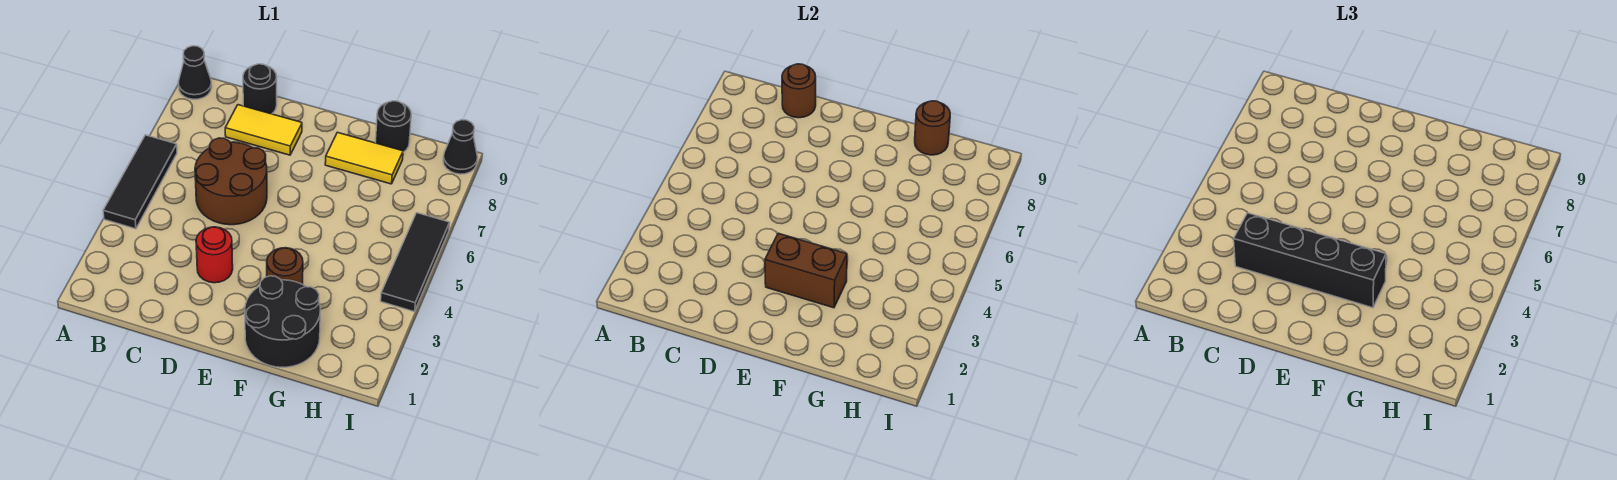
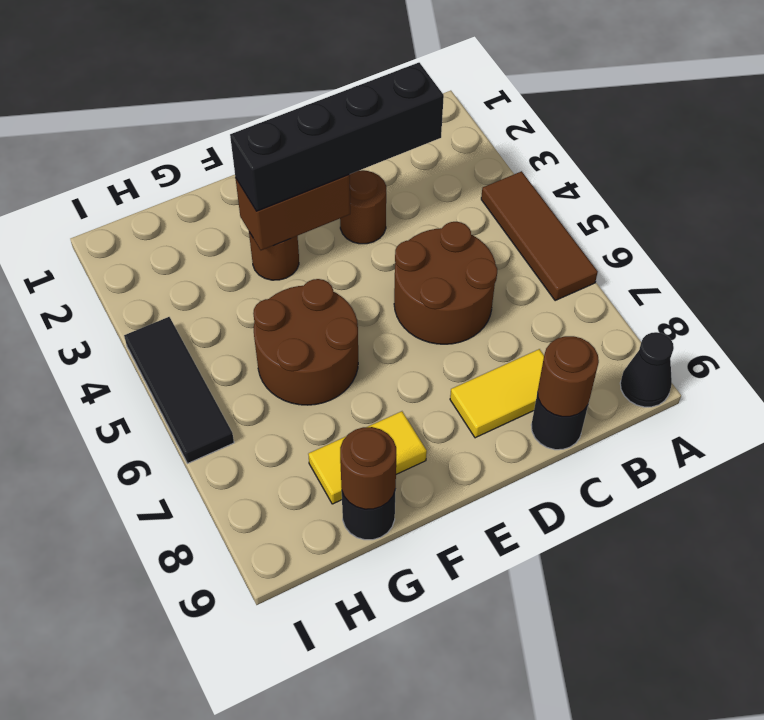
black tile A4:A6 level 1 -> brown tile A4:A6 level 1
red round brick D3 level 1 -> brown round brick D3 level 1
black round brick F1:G2 level 1 -> none
none -> brown round brick F5:G6 level 1
black cone I9 level 1 -> none

